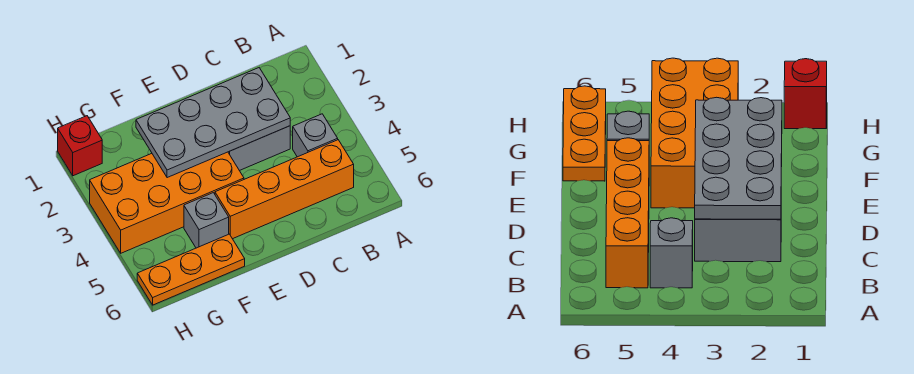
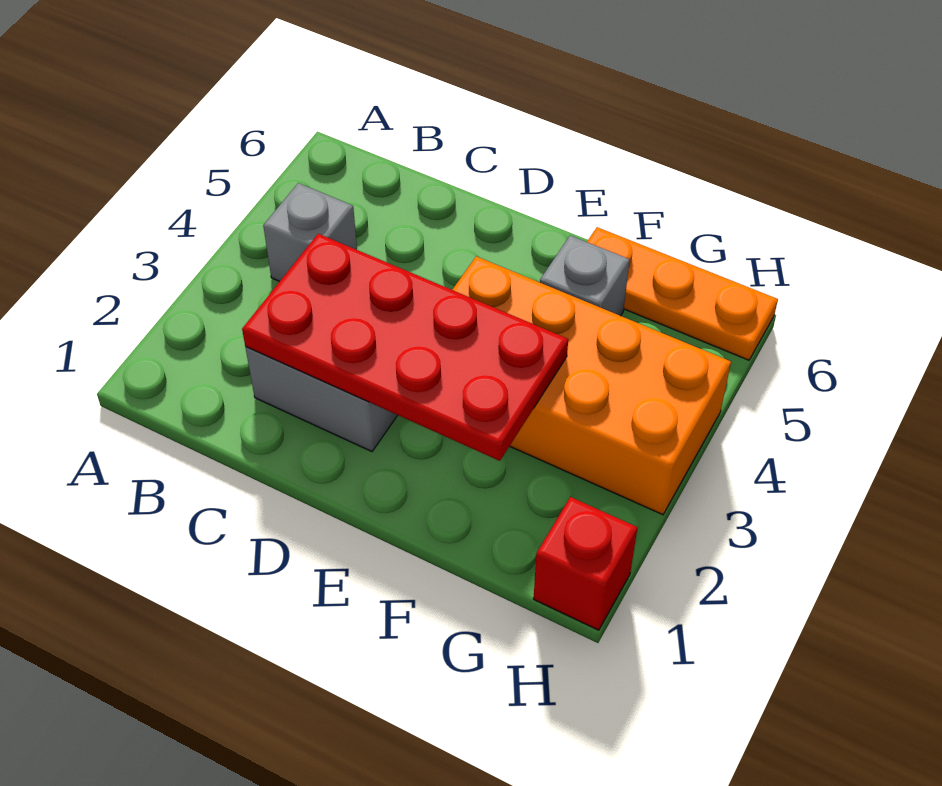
orange brick B5:E5 level 1 -> none
grey plate C2:F3 level 2 -> red plate C2:F3 level 2

